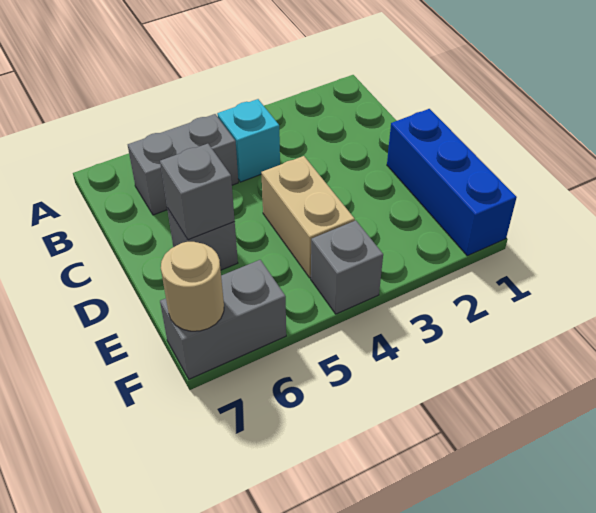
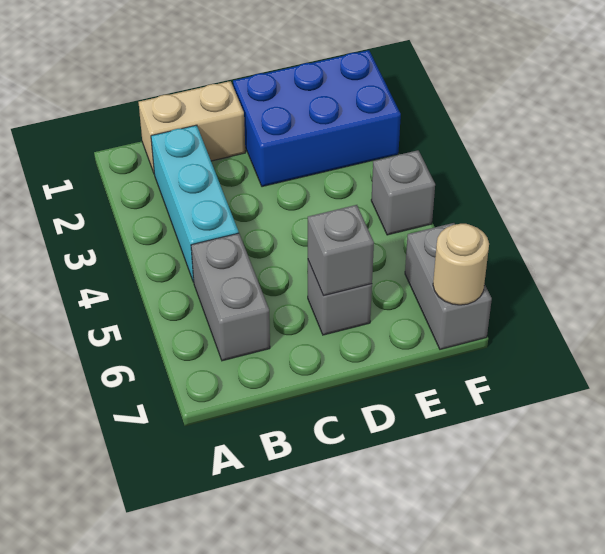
cyan brick B4 level 1 -> cyan brick B2:B4 level 1
blue brick D1:F1 level 1 -> blue brick D1:F2 level 1
tan brick D4:E4 level 1 -> tan brick B1:C1 level 1

